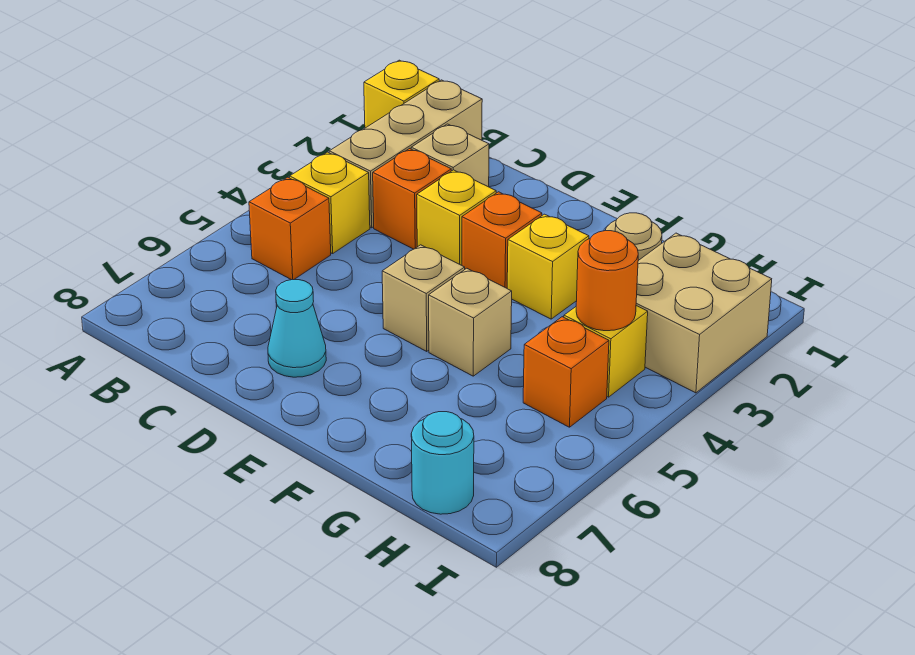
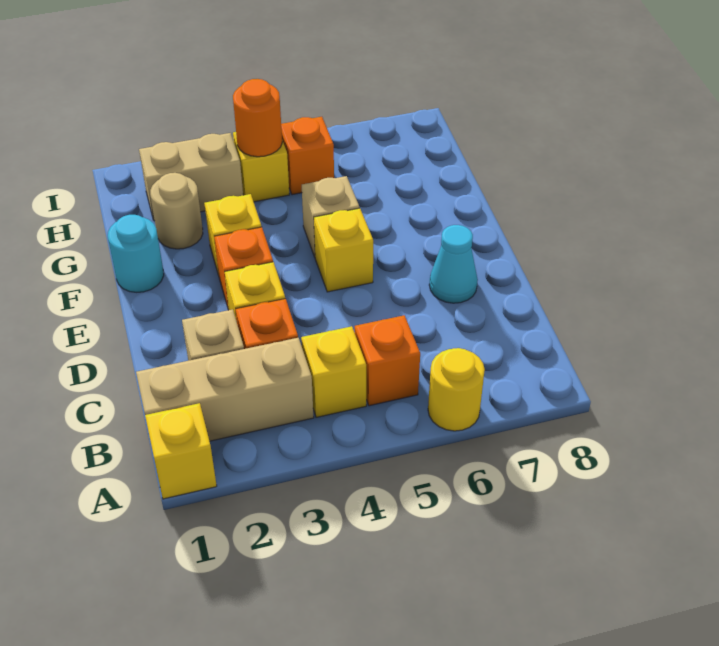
none -> yellow round brick A6 level 1
tan brick E5 level 1 -> yellow brick E5 level 1
tan brick H2:I3 level 1 -> tan brick H2:H3 level 1
cyan round brick H8 level 1 -> cyan round brick F1 level 1

